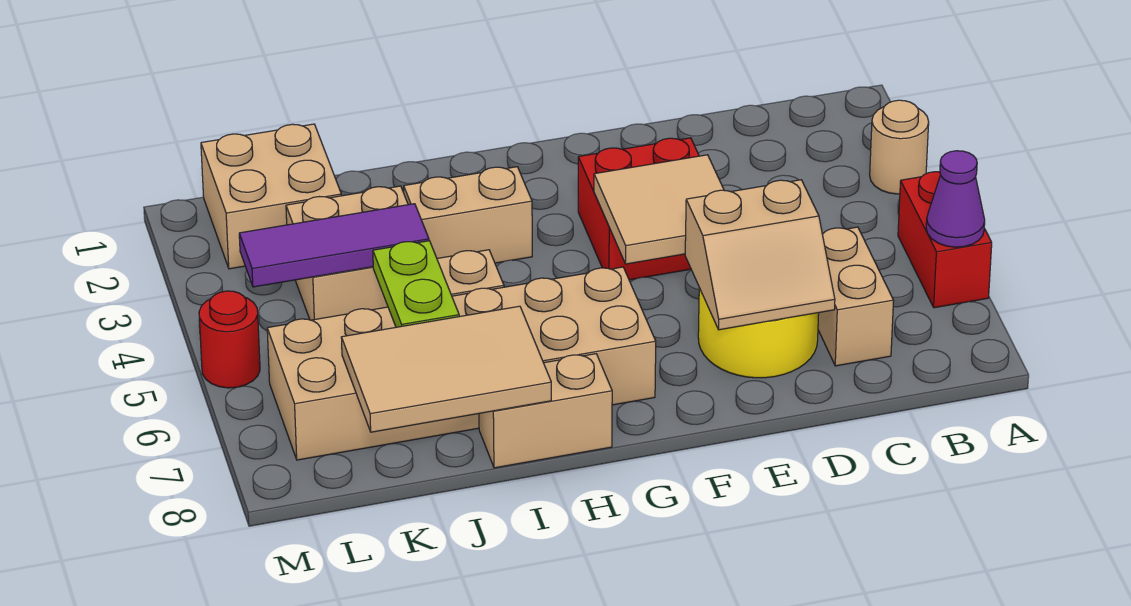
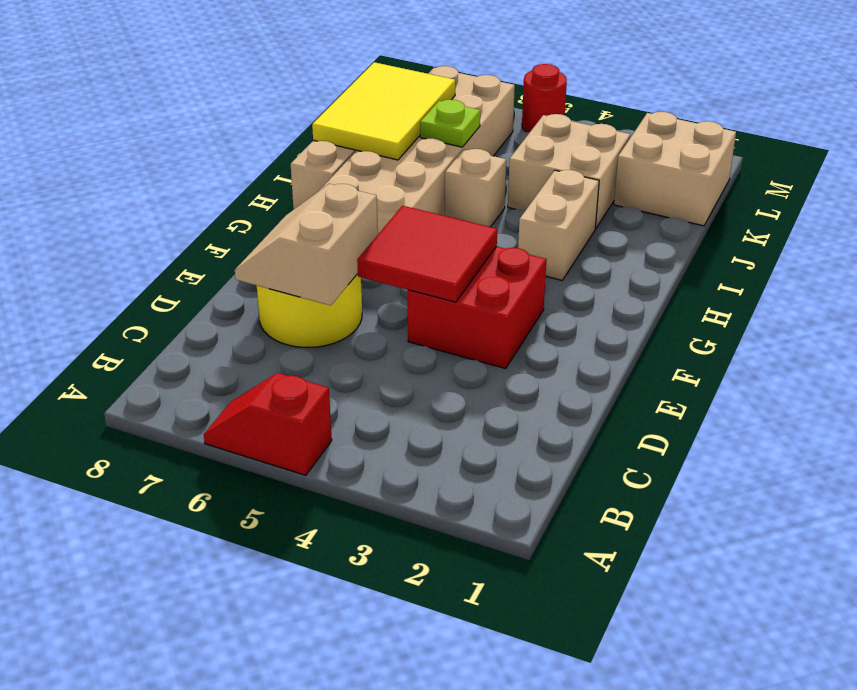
tan round brick A3 level 1 -> none
red brick A5:A6 level 1 -> red slope A5:A6 level 1 top 5
purple cone A6 level 2 -> none
tan brick C6:C7 level 1 -> none
tan tile E4:F5 level 2 -> red tile E4:F5 level 2
tan tile I7:K8 level 2 -> yellow tile I7:K8 level 2
purple tile J4:L4 level 2 -> none
lime plate J5:J6 level 2 -> lime plate J6 level 2

